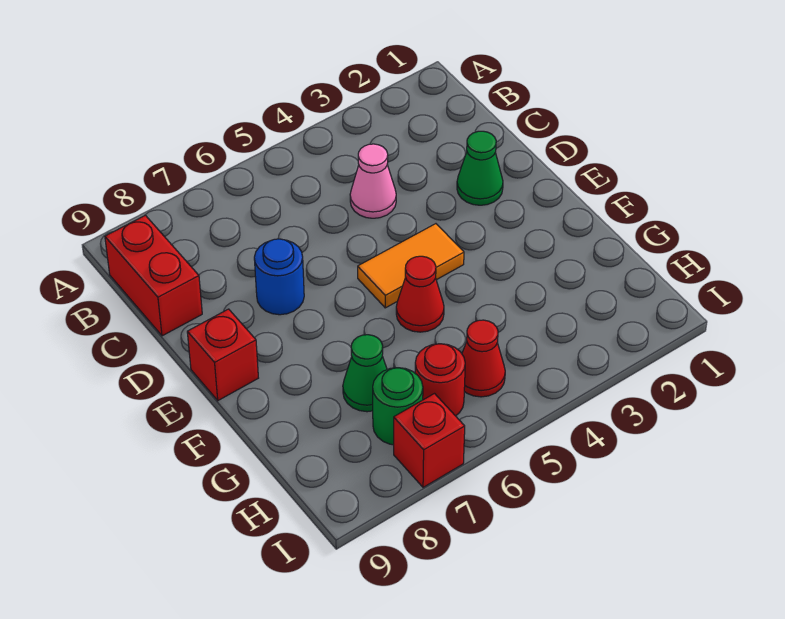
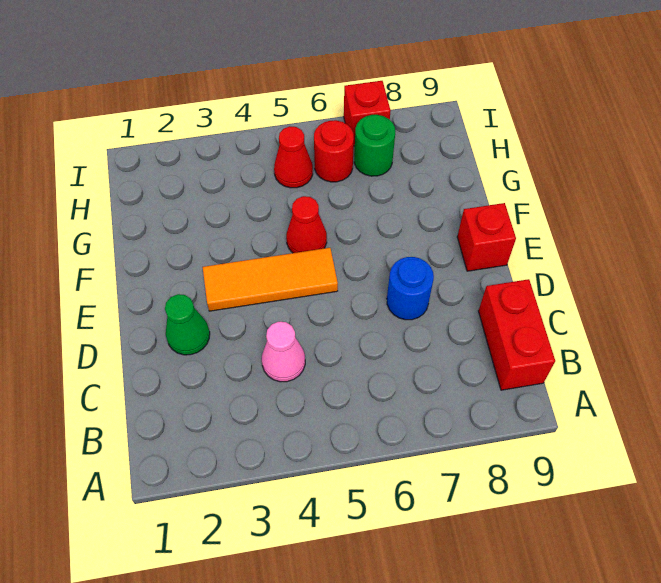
orange tile E4:E5 level 1 -> orange tile E3:E5 level 1
green cone G7 level 1 -> none

